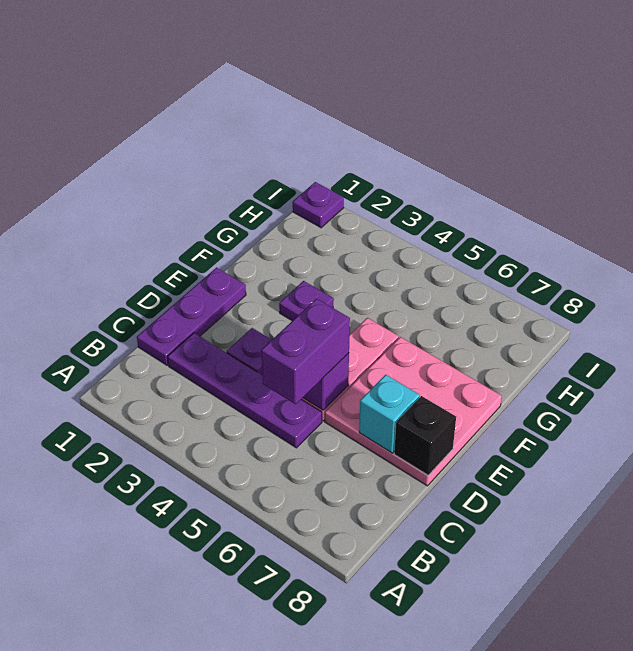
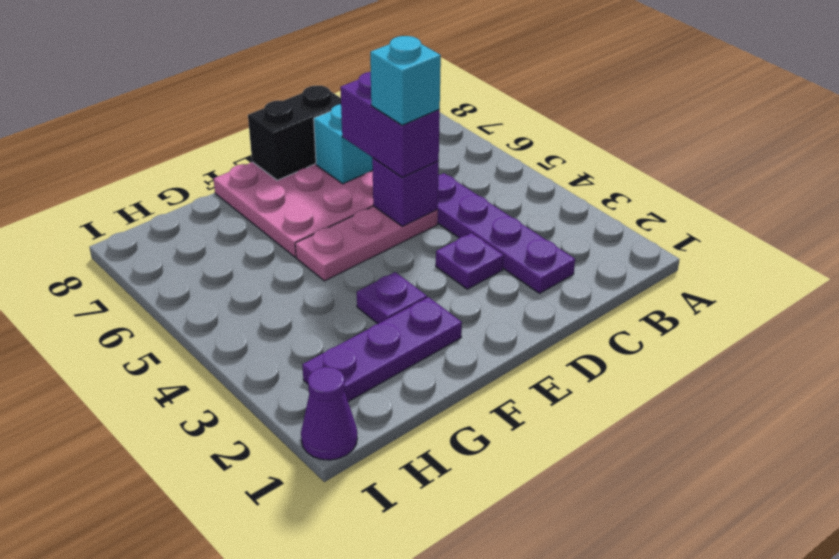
purple plate C1:E1 level 1 -> purple plate F2:H2 level 1
purple brick C5:D5 level 3 -> purple brick D5:D6 level 3
none -> cyan brick D5 level 4
black brick D8 level 2 -> black brick D8:E8 level 2
purple plate I1 level 1 -> purple cone I1 level 1

